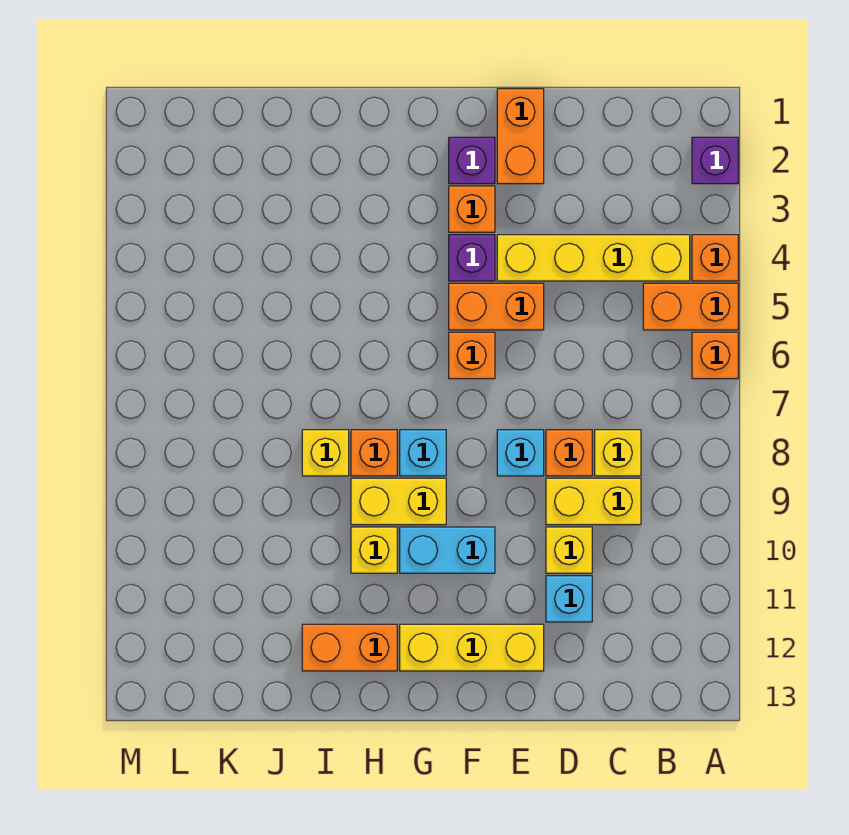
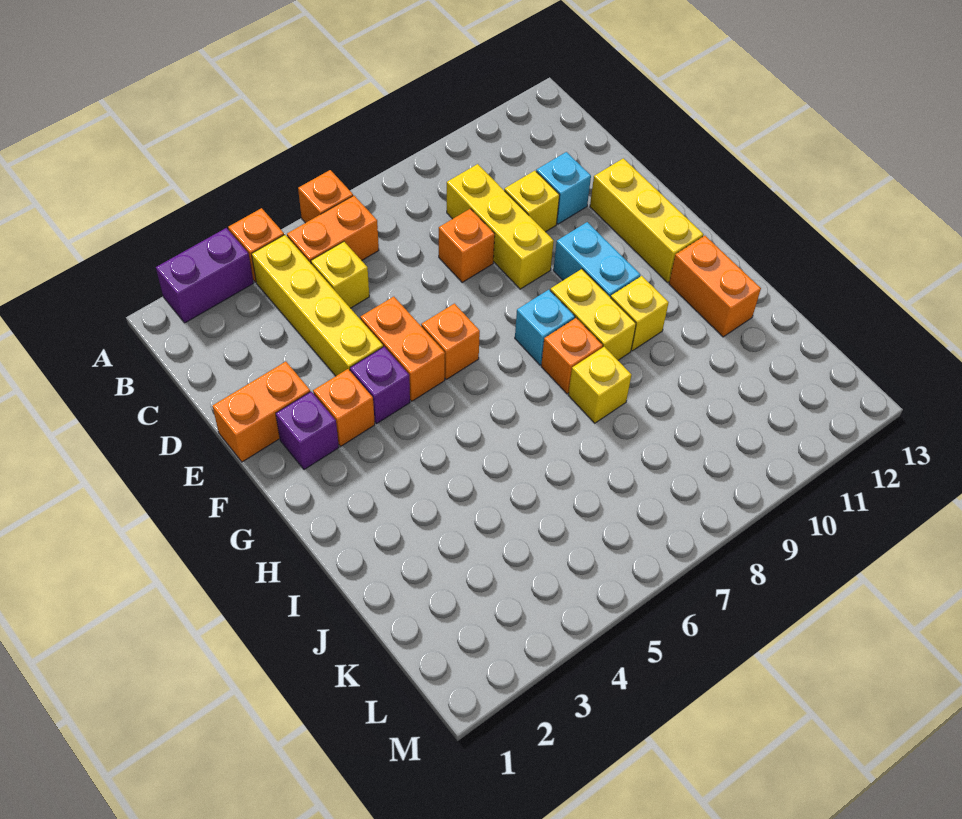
purple brick A2 level 1 -> purple brick A2:A3 level 1
orange brick A5:B5 level 1 -> orange brick B5:B6 level 1
yellow brick C8 level 1 -> yellow brick C5 level 1
yellow brick C9:D9 level 1 -> yellow brick C9:E9 level 1
cyan brick E8 level 1 -> none

